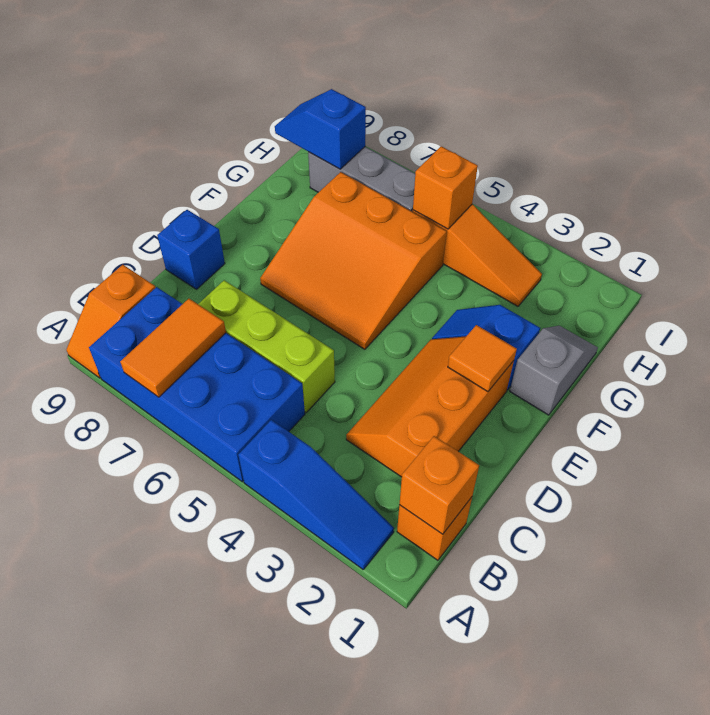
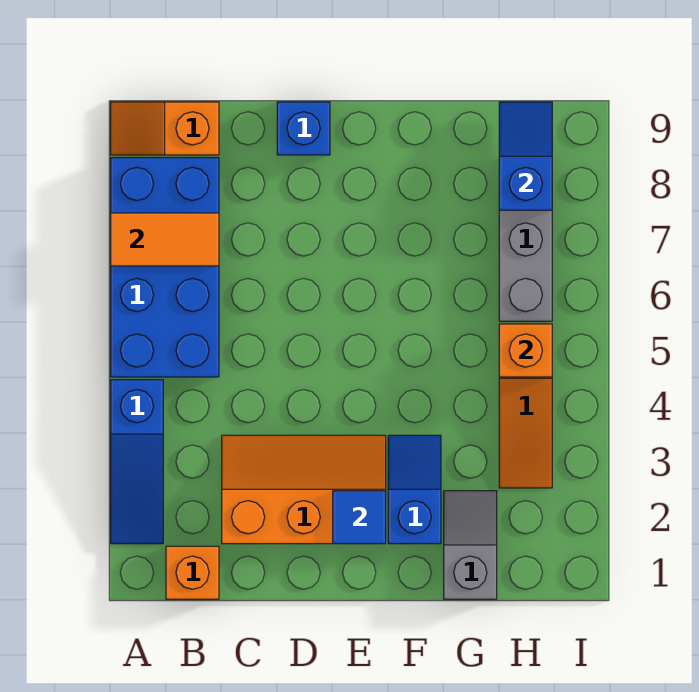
orange brick B1 level 2 -> none
lime brick C5:C7 level 1 -> none
orange tile E2 level 2 -> blue tile E2 level 2
orange slope E5:G7 level 1 top G -> none
grey slope F1:G1 level 1 top F -> grey slope G1:G2 level 1 top 1

